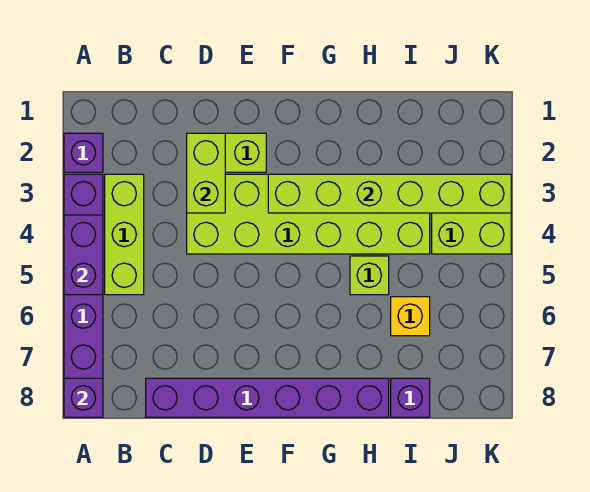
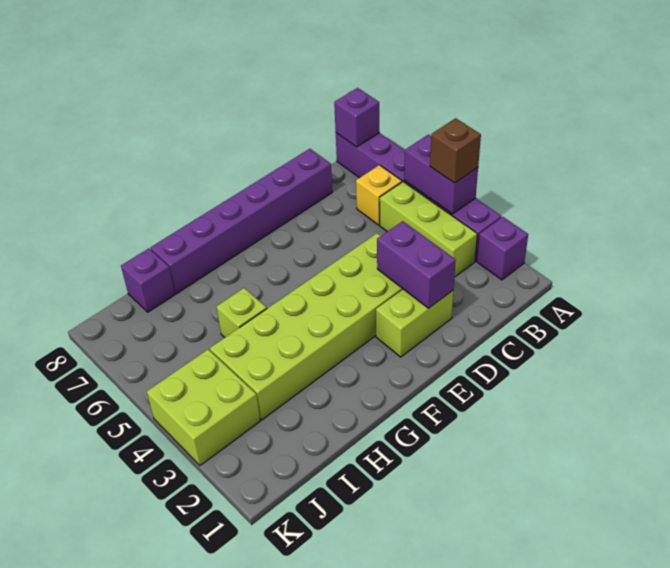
none -> brown brick A4 level 3
lime brick D2:D3 level 2 -> purple brick D2:D3 level 2
lime brick F3:K3 level 2 -> none
yellow brick I6 level 1 -> yellow brick B6 level 1

